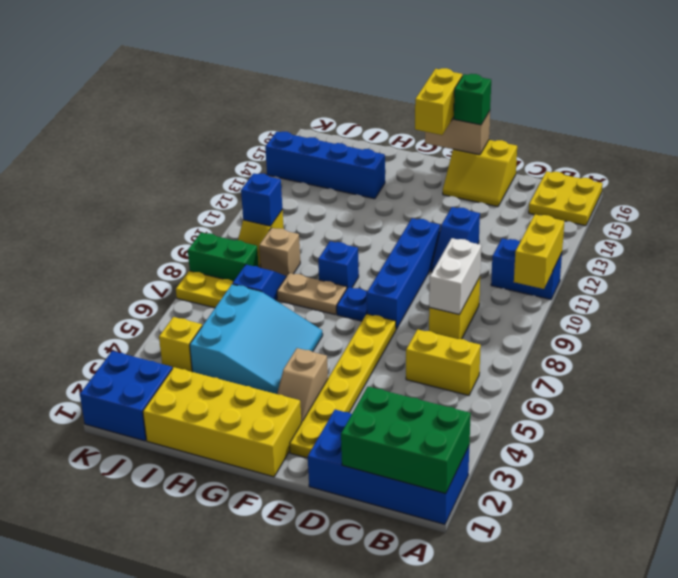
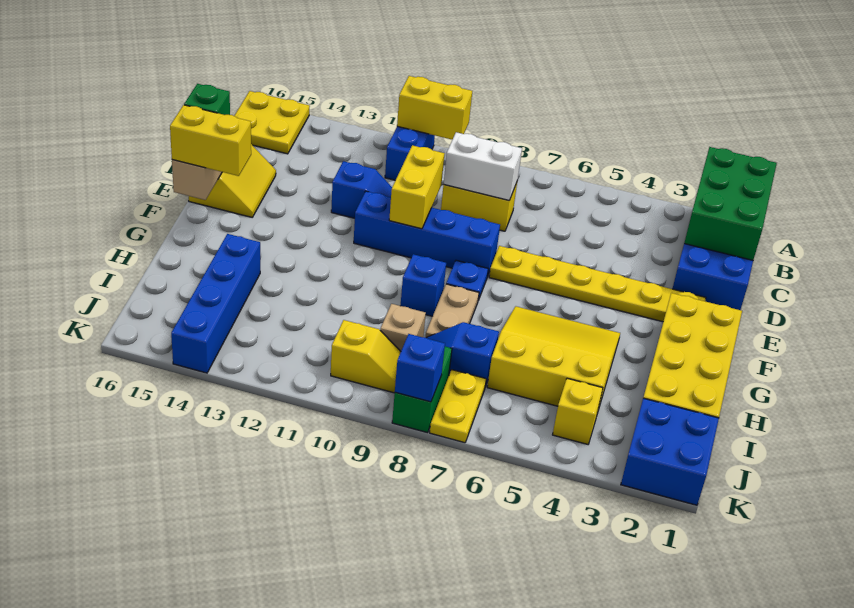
yellow brick B6:C6 level 1 -> yellow brick D10:E10 level 2
tan slope F3:F4 level 1 top 4 -> none
cyan slope G4:I6 level 1 top I -> yellow slope G4:I6 level 1 top I
blue brick J10 level 2 -> blue brick K8 level 2

